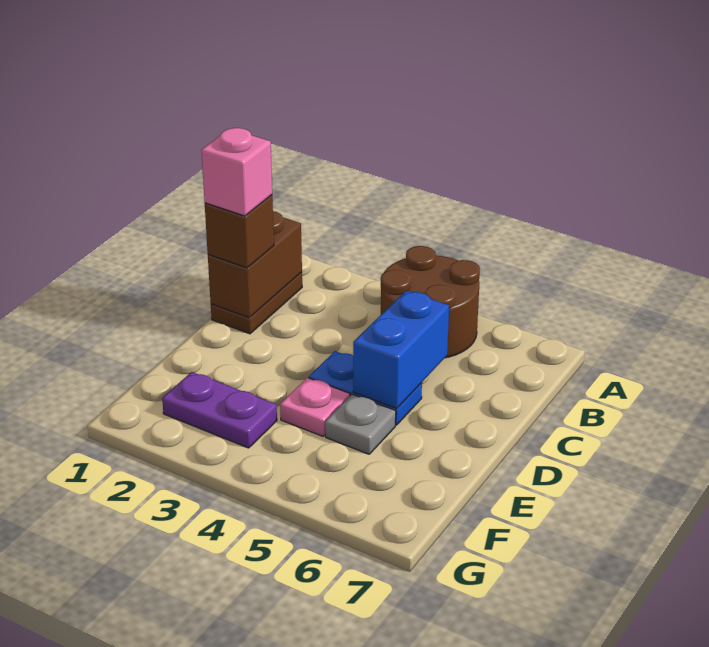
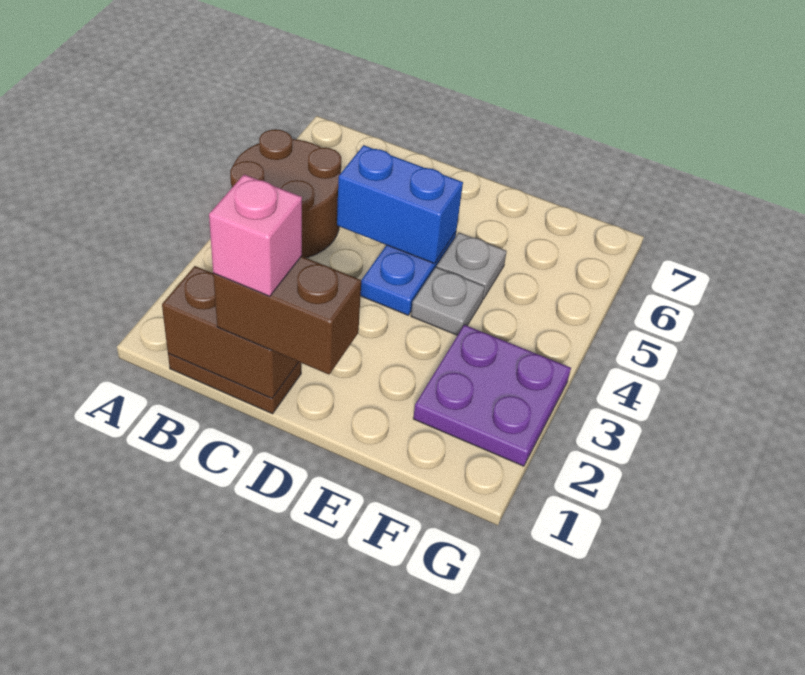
brown brick C1 level 3 -> brown brick C1:D1 level 3
pink plate E4 level 1 -> grey plate E4 level 1
purple plate F2:F3 level 1 -> purple plate F2:G3 level 1

